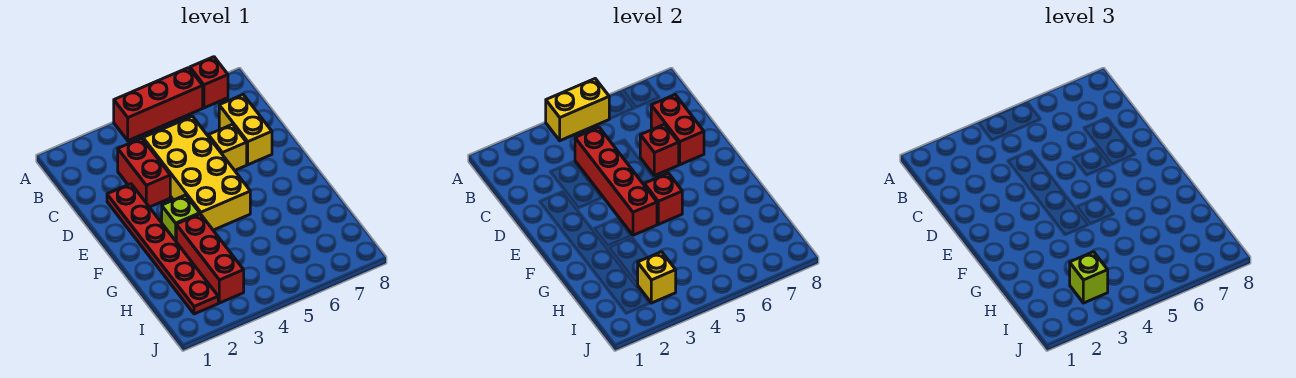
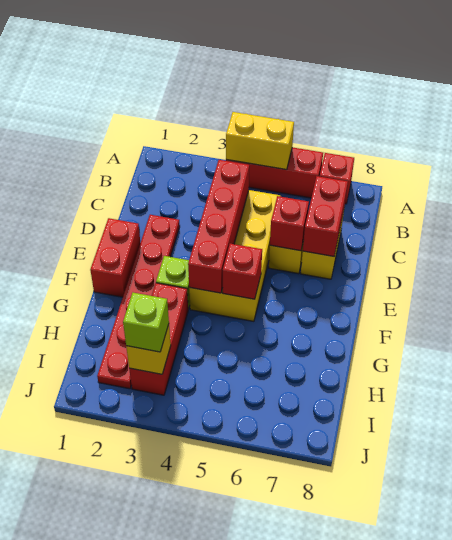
red brick C3:D3 level 1 -> red brick E1:F1 level 1

